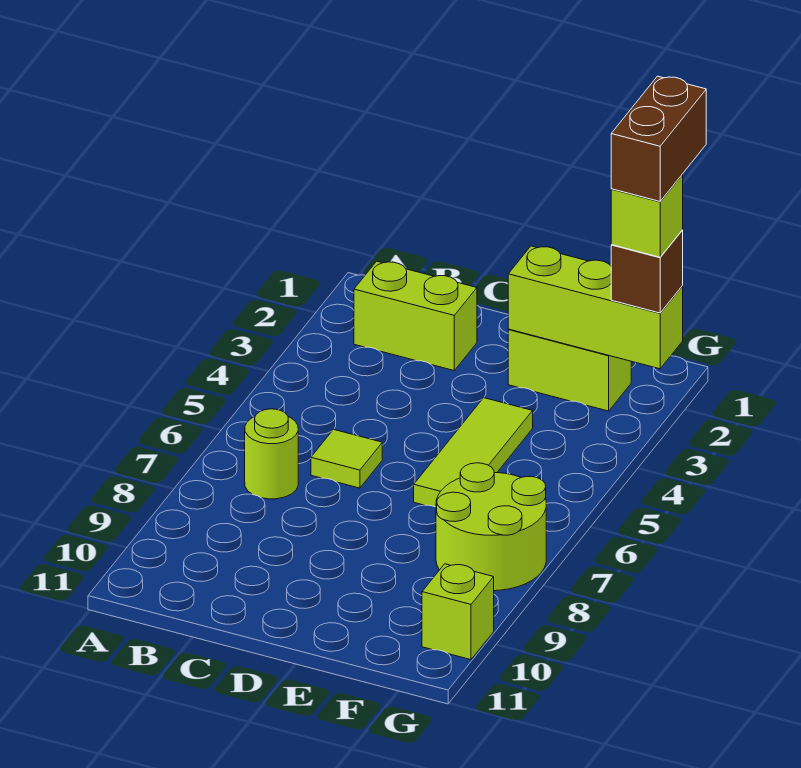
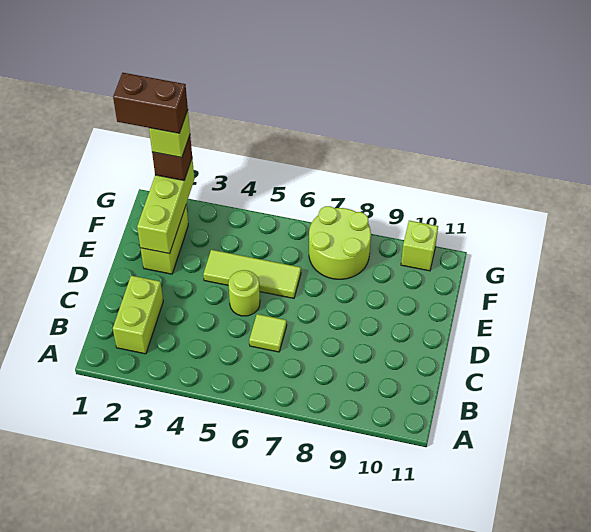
lime round brick B7 level 1 -> lime round brick D5 level 1

